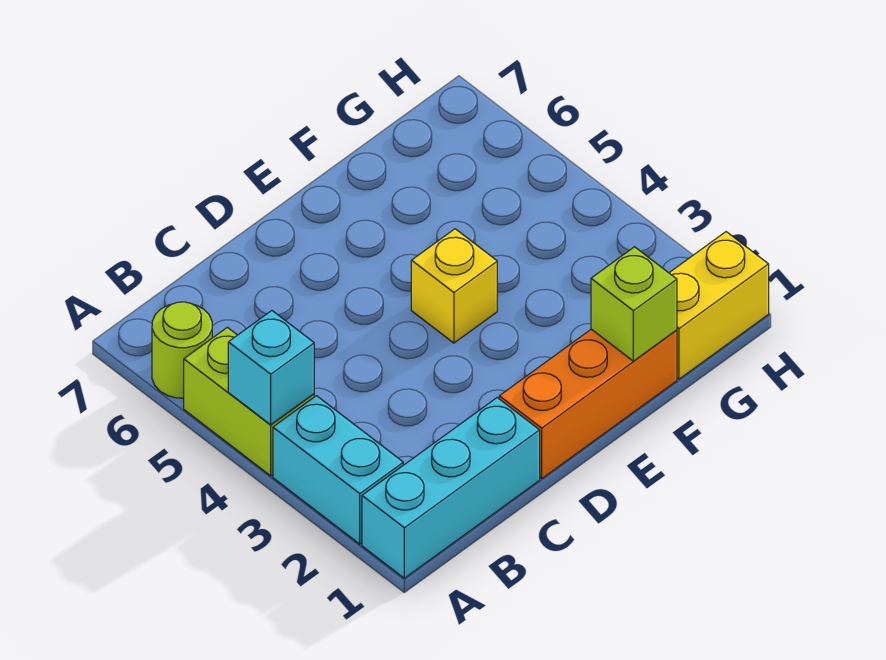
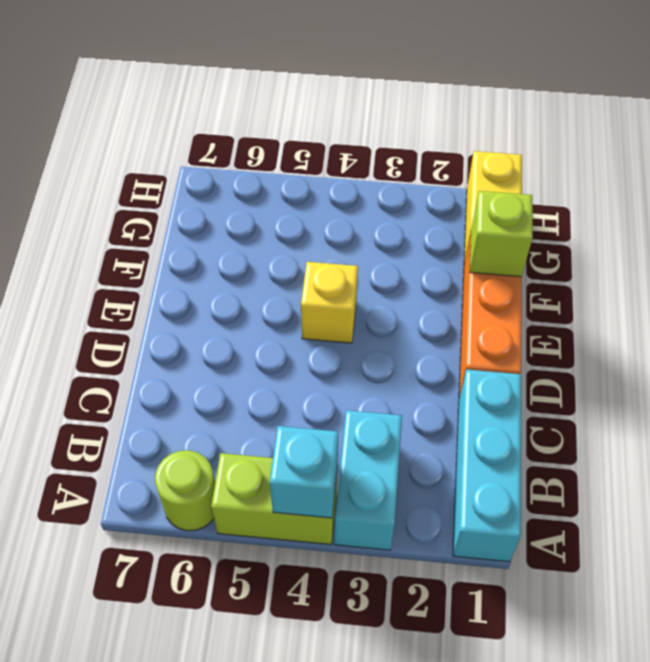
cyan brick A2:A3 level 1 -> cyan brick A3:B3 level 1

